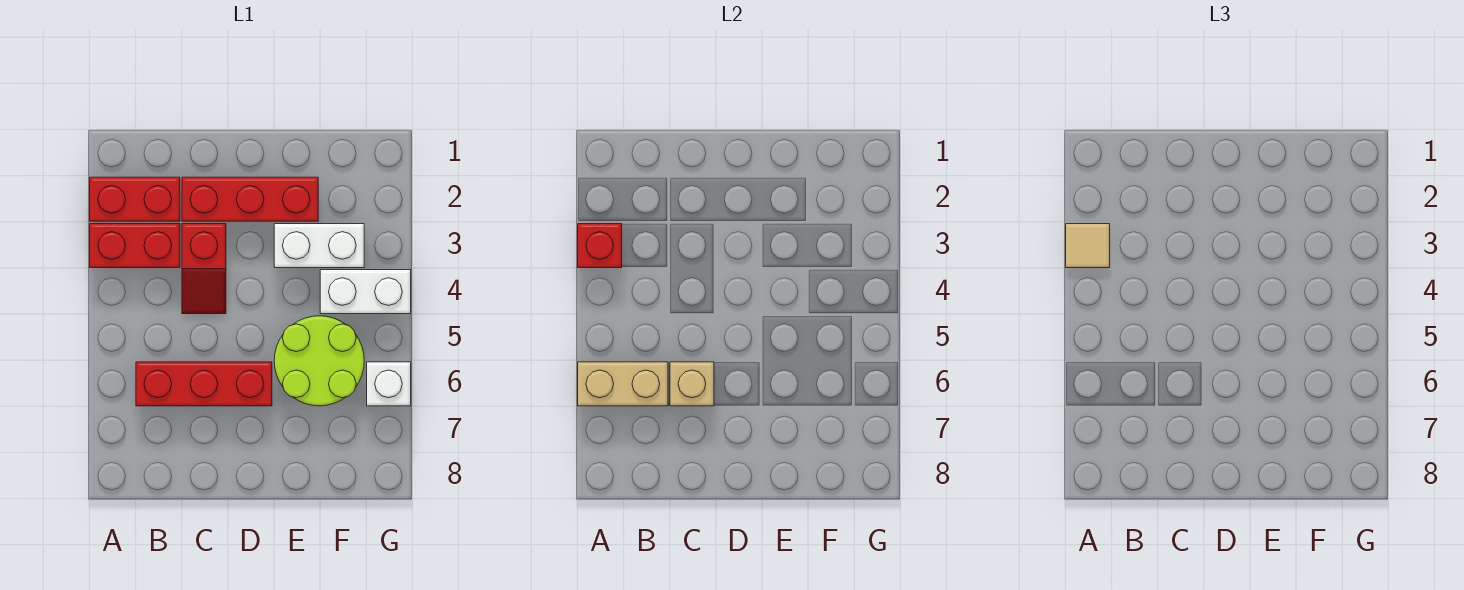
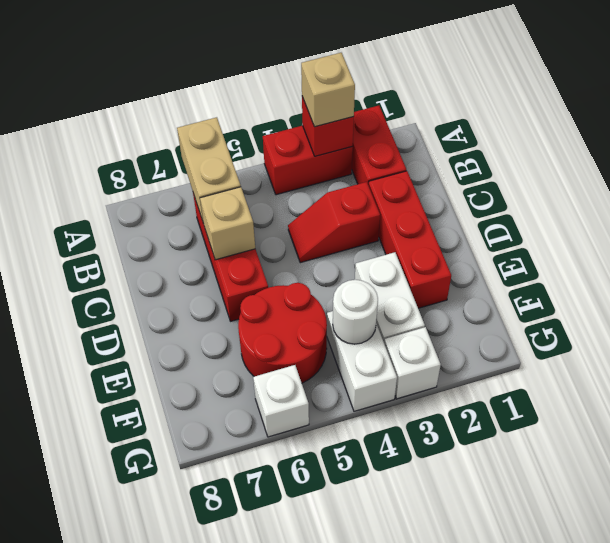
red brick A3:B3 level 1 -> red brick A3:A4 level 1
tan tile A3 level 3 -> tan brick A3 level 3
lime round brick E5:F6 level 1 -> red round brick E5:F6 level 1
none -> white round brick F4 level 2
none -> white brick G3 level 1

